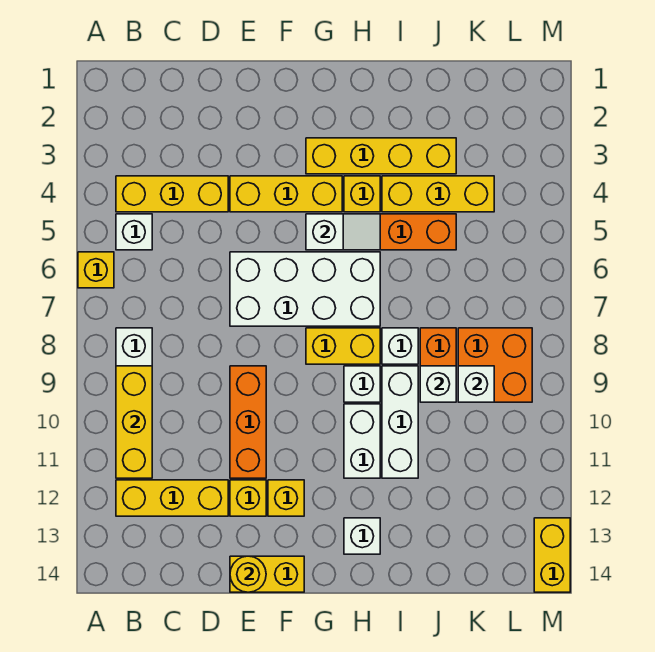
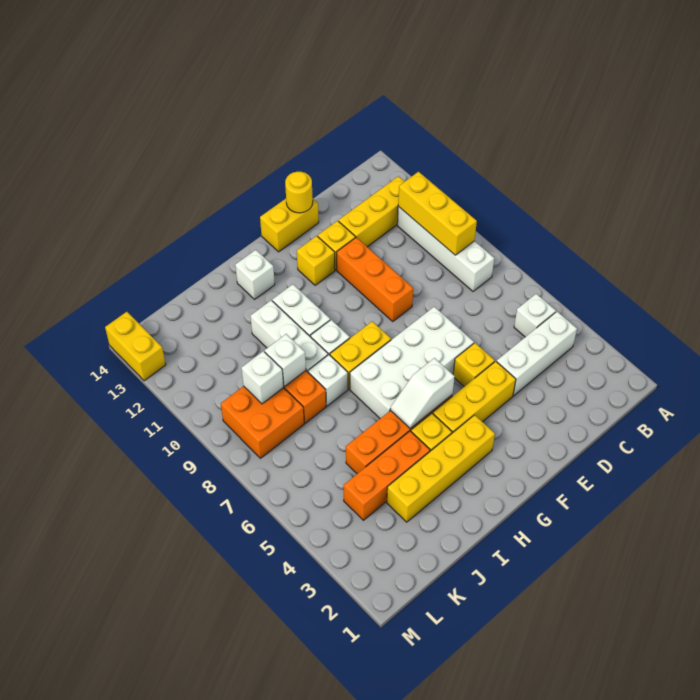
yellow brick A6 level 1 -> yellow brick E5 level 1
yellow brick B4:D4 level 1 -> white brick B4:D4 level 1
yellow brick I4:K4 level 1 -> orange brick I4:K4 level 1

